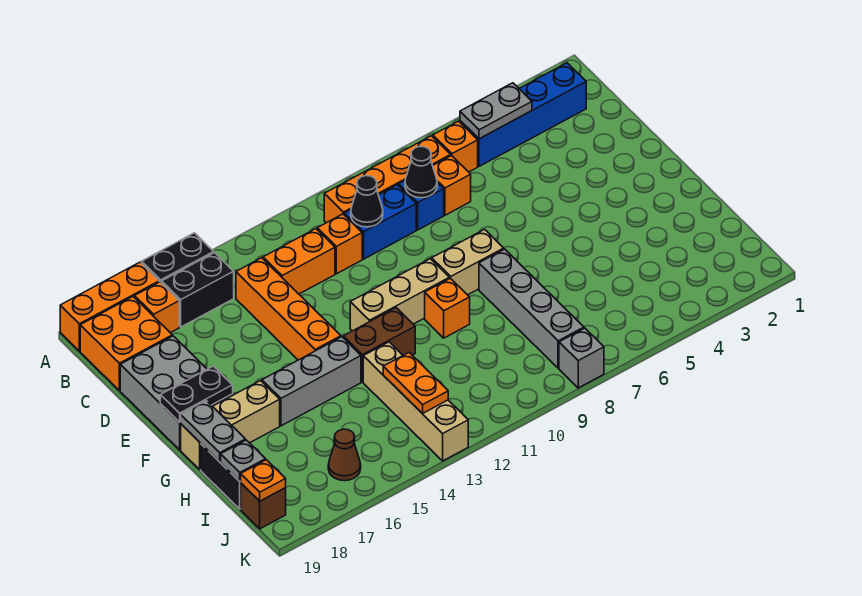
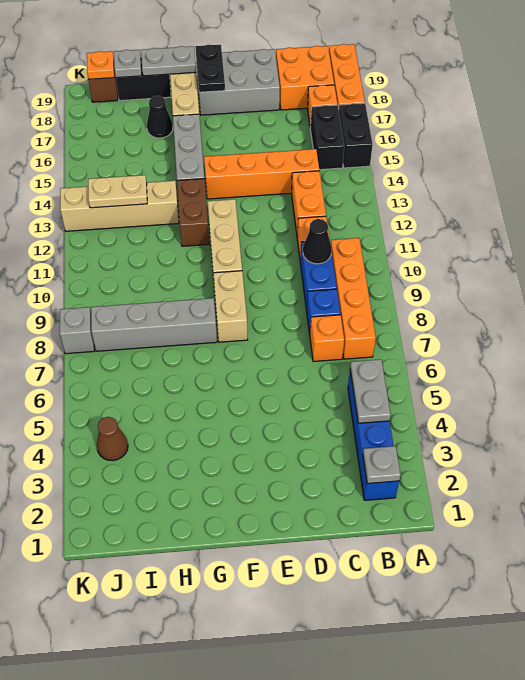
none -> grey plate B2 level 2
orange brick B6 level 1 -> none
black cone C8 level 2 -> black cone H17 level 1
orange brick G10 level 1 -> none
orange plate I13:J13 level 2 -> tan plate I13:J13 level 2
brown cone J16 level 1 -> brown cone J4 level 1

